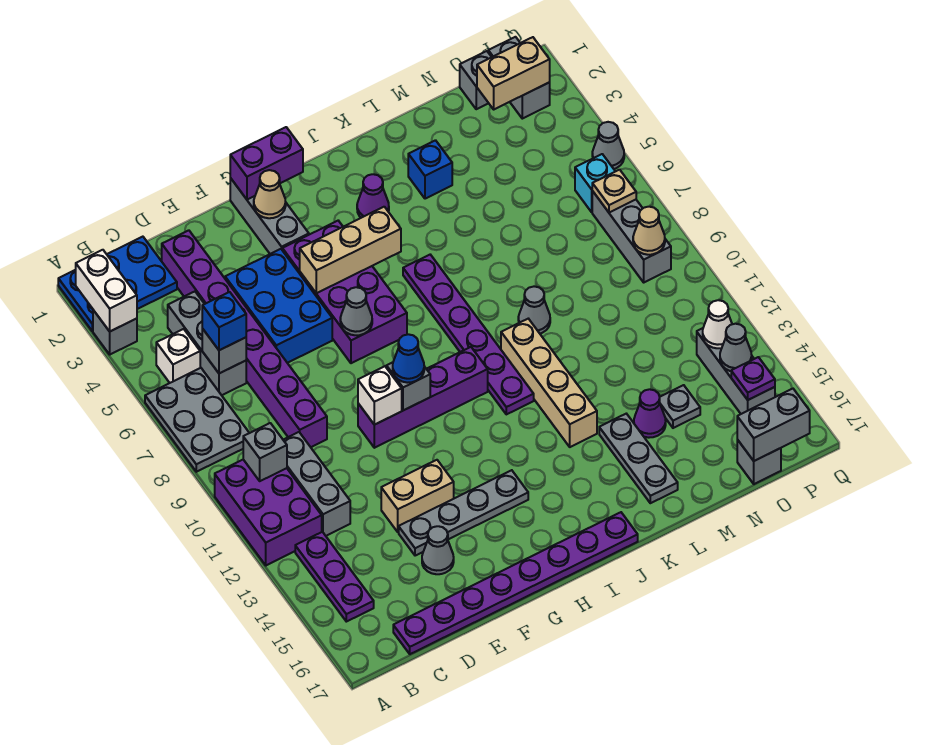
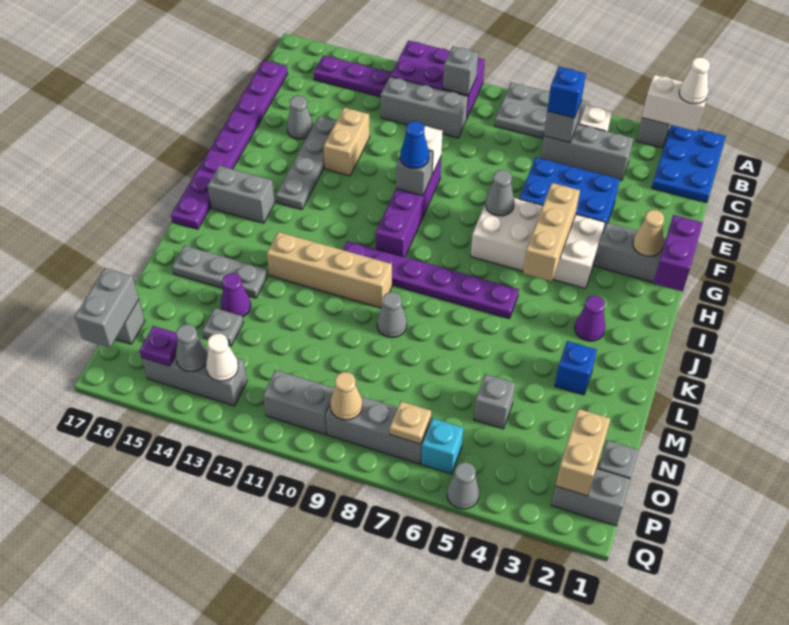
none -> white cone A2 level 3
purple brick D2:D9 level 1 -> none
purple brick G4:H7 level 1 -> white brick G4:H7 level 1
none -> grey brick I15:I16 level 1
none -> grey brick N5 level 1
none -> grey brick P10:P11 level 1

